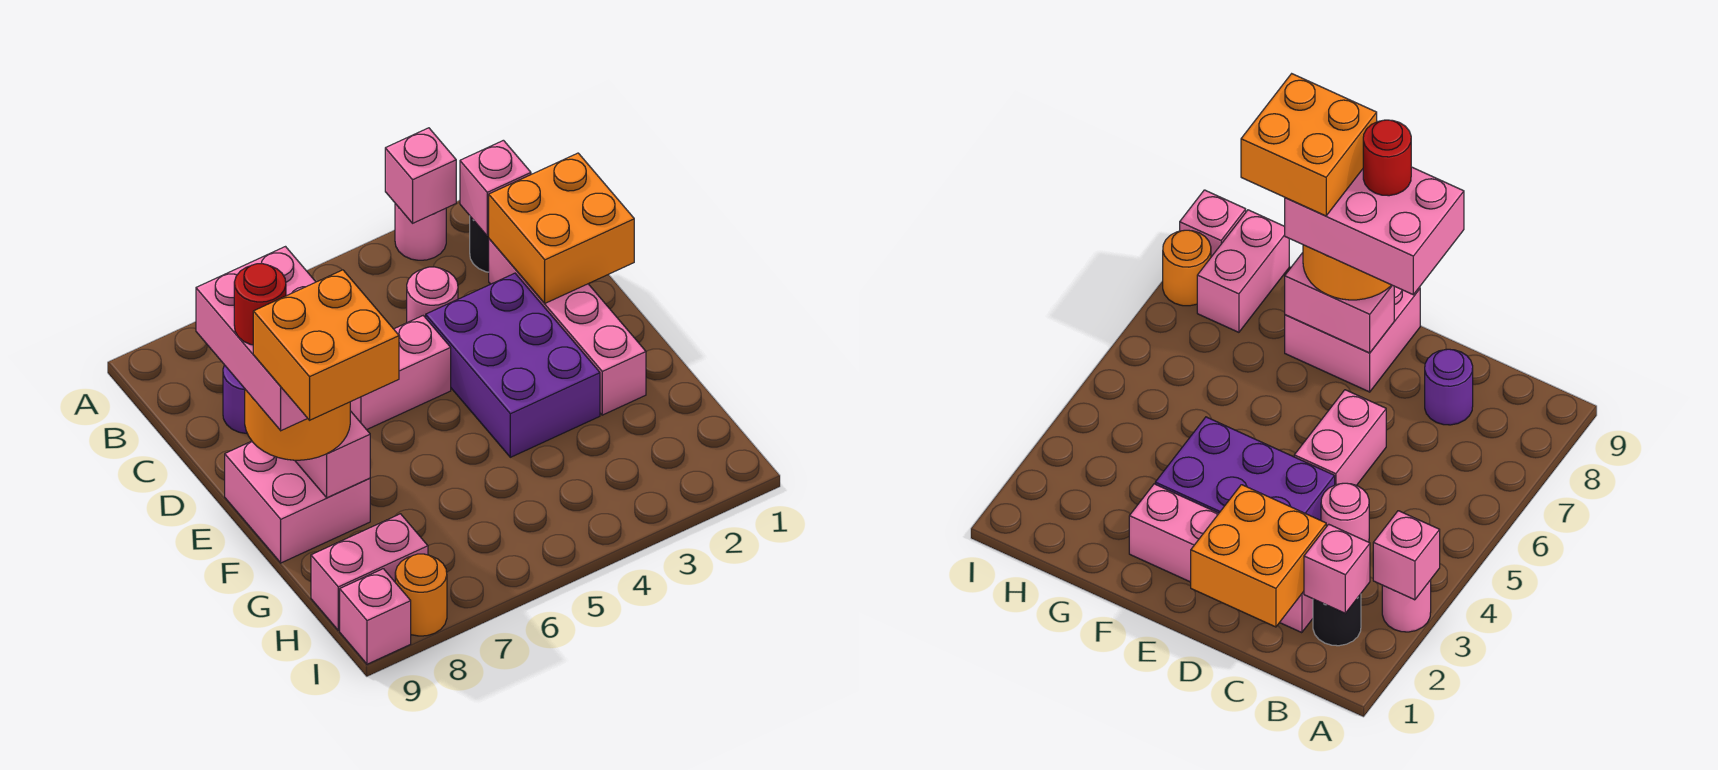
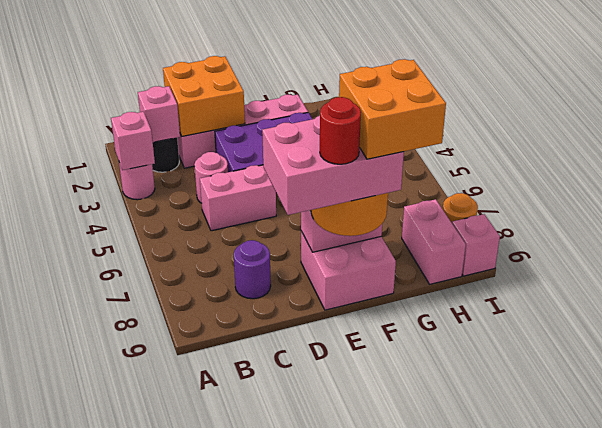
pink brick D5:D6 level 1 -> pink brick C5:D5 level 1

